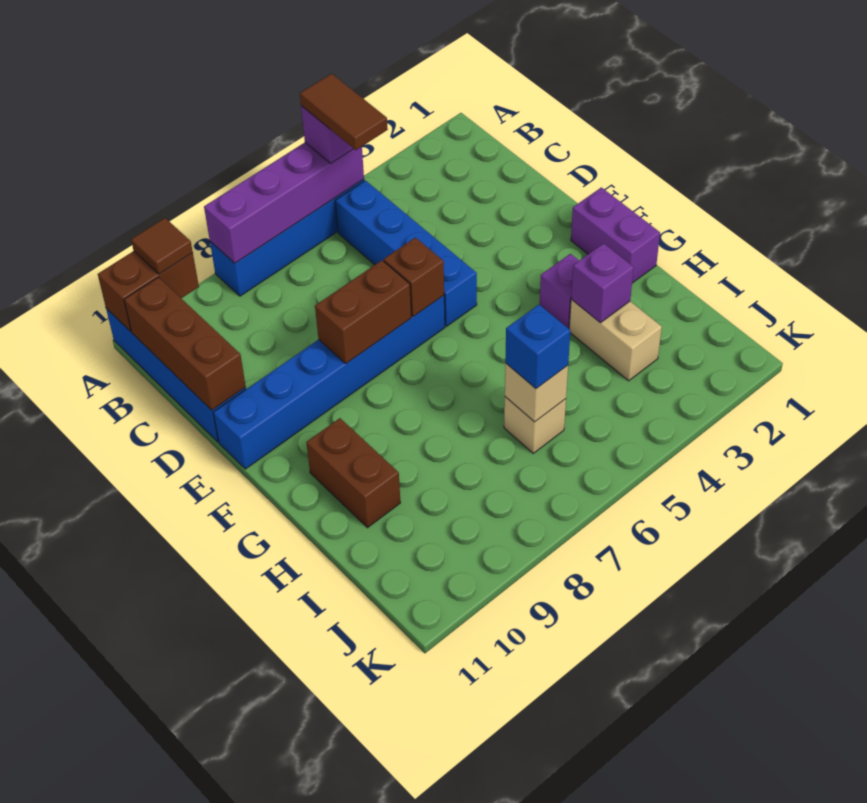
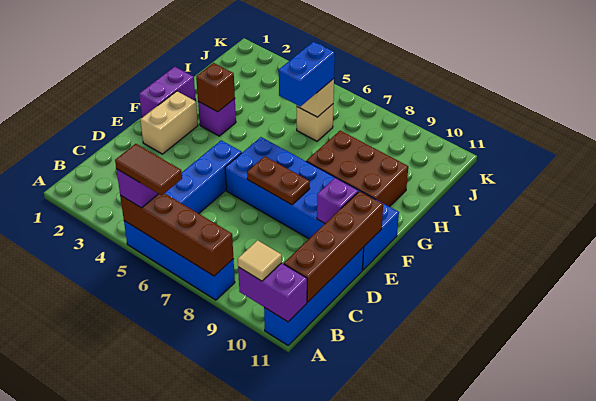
purple brick A5:A8 level 2 -> brown brick A5:A8 level 2
brown tile A5:B5 level 4 -> brown tile A5:A6 level 4
brown brick A10:A11 level 2 -> purple brick A10:A11 level 2
brown tile A10 level 3 -> tan tile A10 level 3
brown brick B11:D11 level 2 -> brown brick B11:E11 level 2
blue brick E6:E11 level 1 -> blue brick E6:F11 level 1
brown brick E6 level 2 -> brown brick G3 level 2
brown brick E7:E8 level 2 -> brown plate E7:E8 level 2
brown brick G10:H10 level 1 -> brown brick G8:H10 level 1
tan brick H3:I3 level 1 -> tan brick E2:F2 level 1
purple brick H3 level 2 -> purple brick E10 level 2
blue brick I6 level 3 -> blue brick H6:I6 level 3

